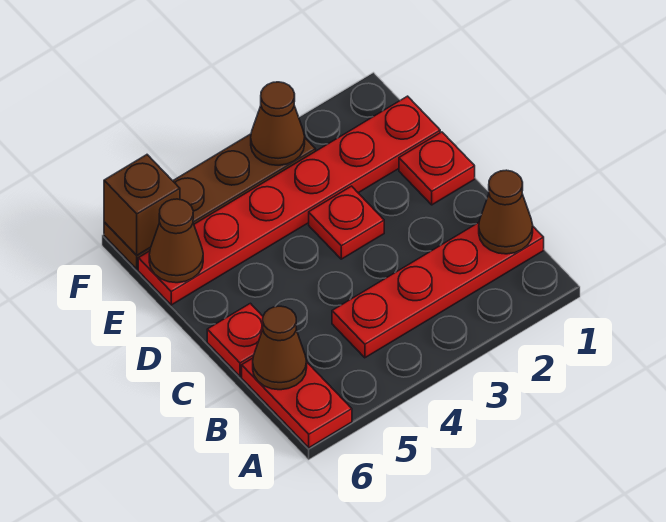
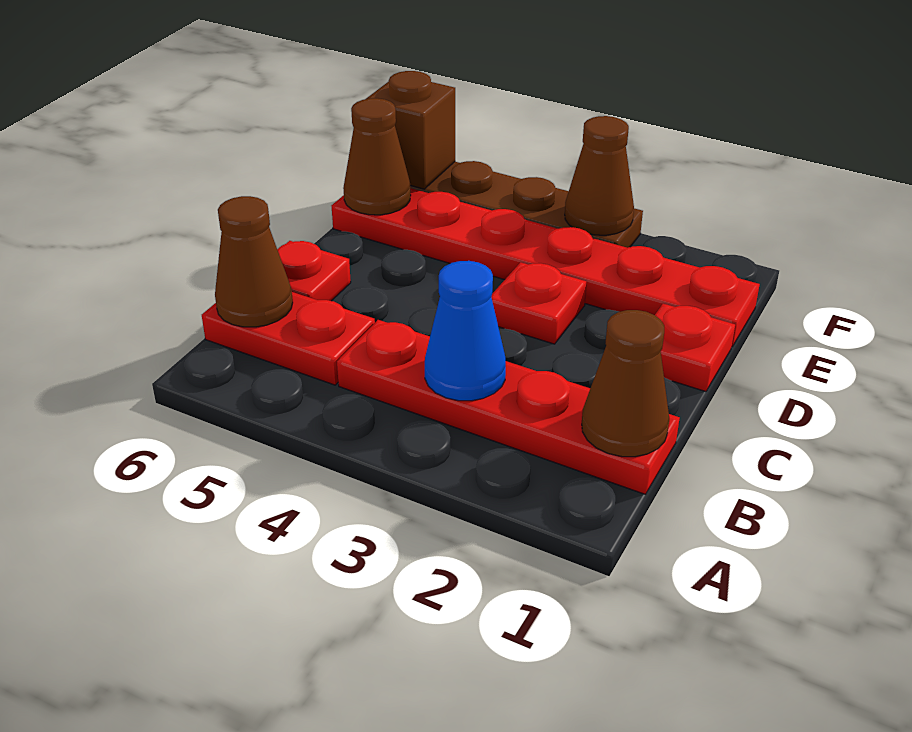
red plate A6:B6 level 1 -> red plate B5:B6 level 1
none -> blue cone B3 level 2

